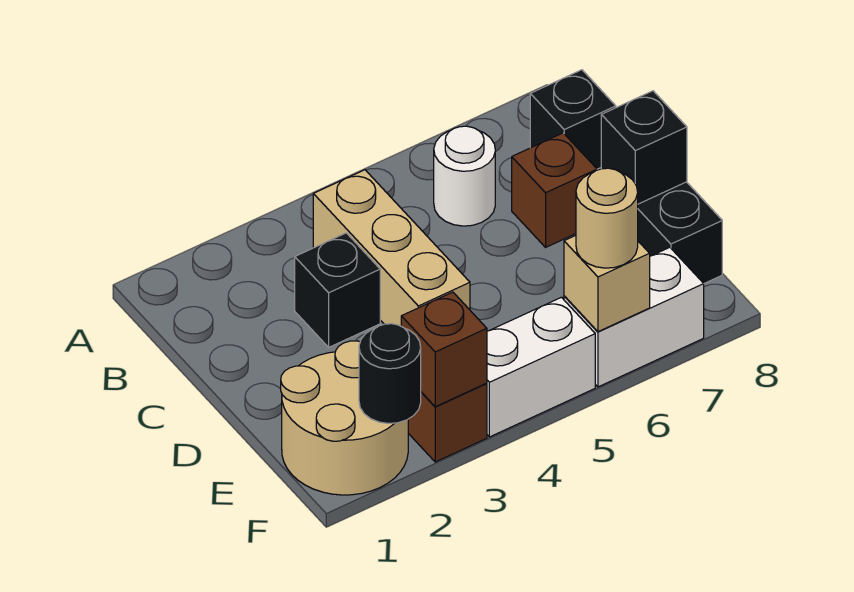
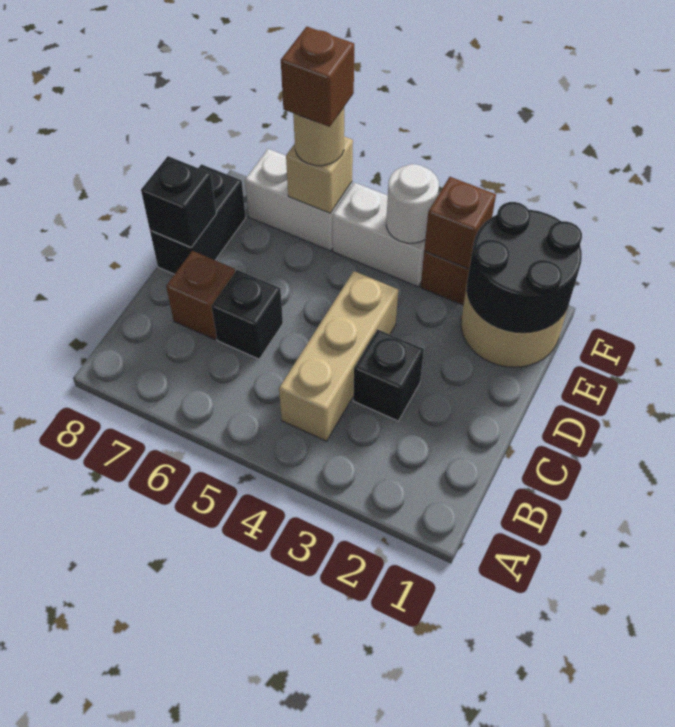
white round brick B6 level 1 -> white round brick F4 level 2
black brick B8 level 1 -> black brick C6 level 1
black round brick F2 level 2 -> black round brick E1:F2 level 2
none -> brown brick F6 level 4

